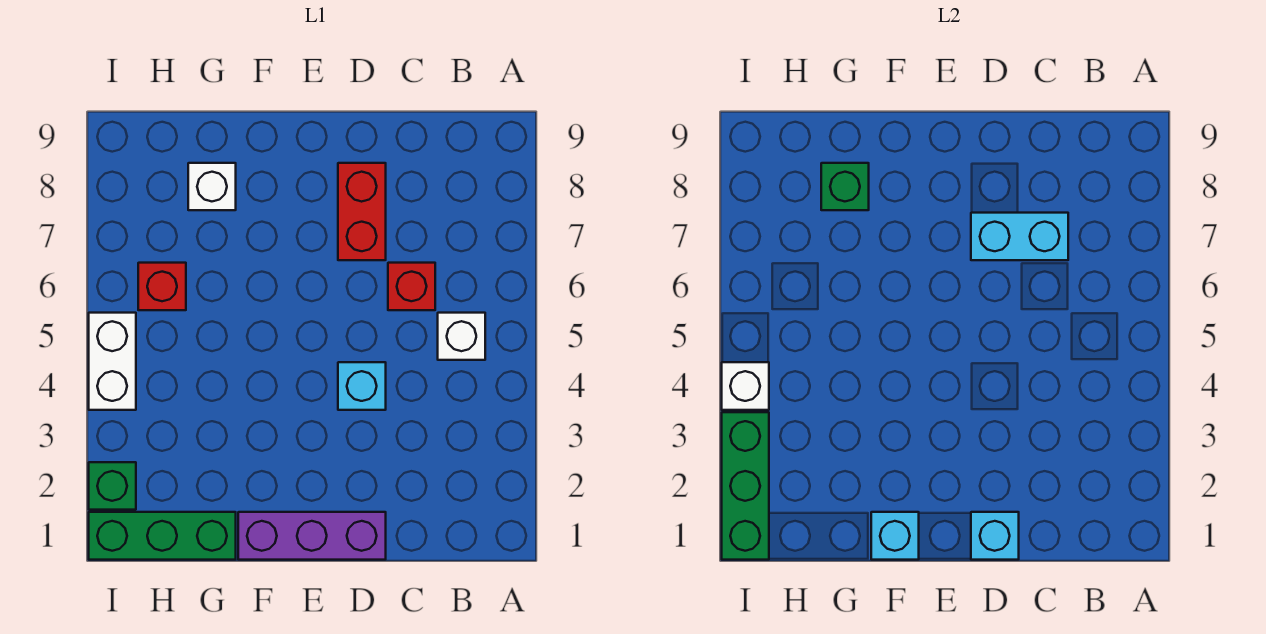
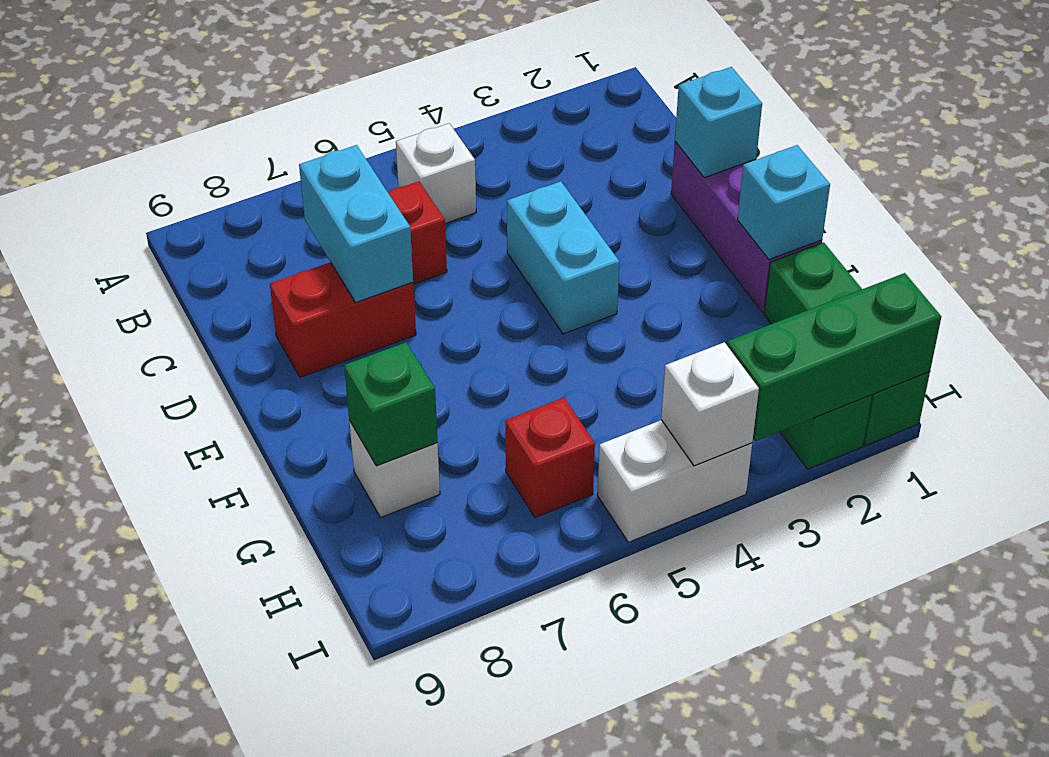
cyan brick D4 level 1 -> cyan brick D4:E4 level 1

